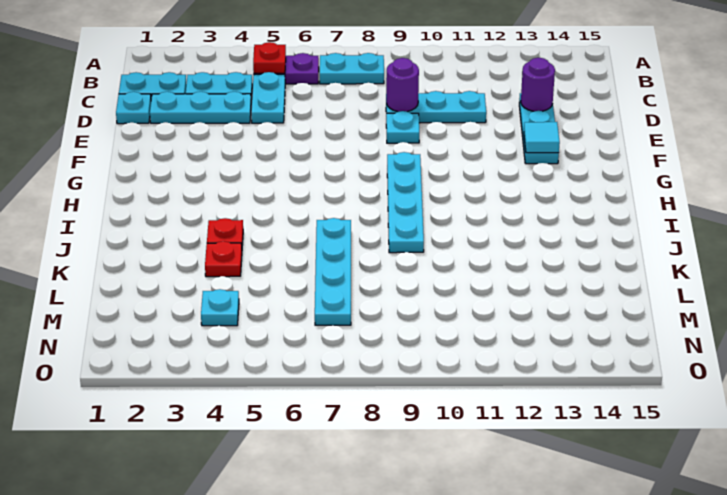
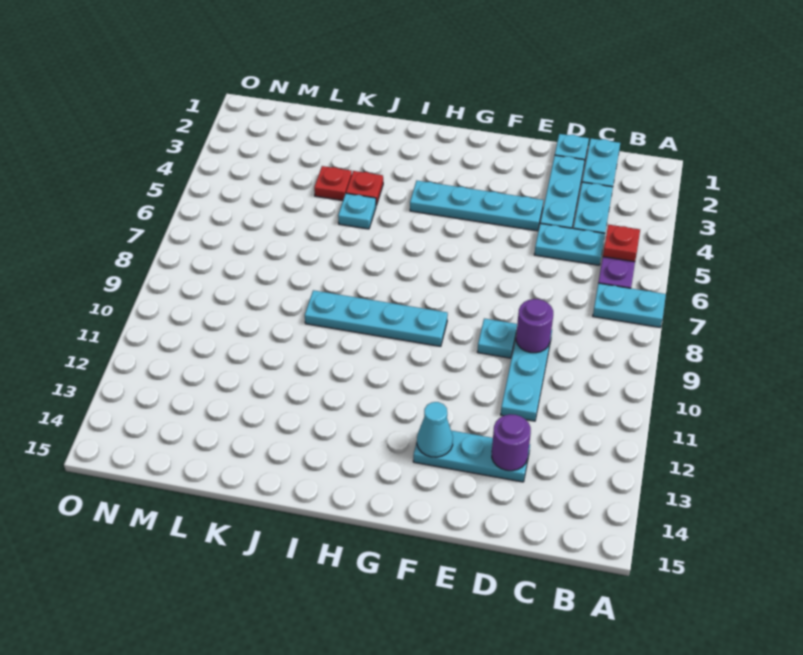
cyan plate B7:B8 level 1 -> cyan plate A7:B7 level 1
cyan tile F13 level 2 -> cyan cone F13 level 2
cyan plate J7:M7 level 1 -> cyan plate E4:H4 level 1
cyan plate M4 level 1 -> cyan plate J5 level 1

